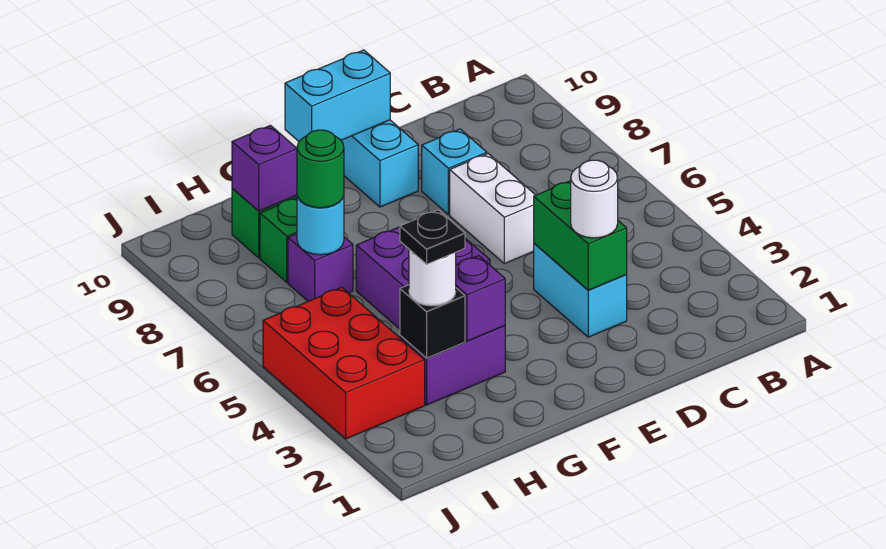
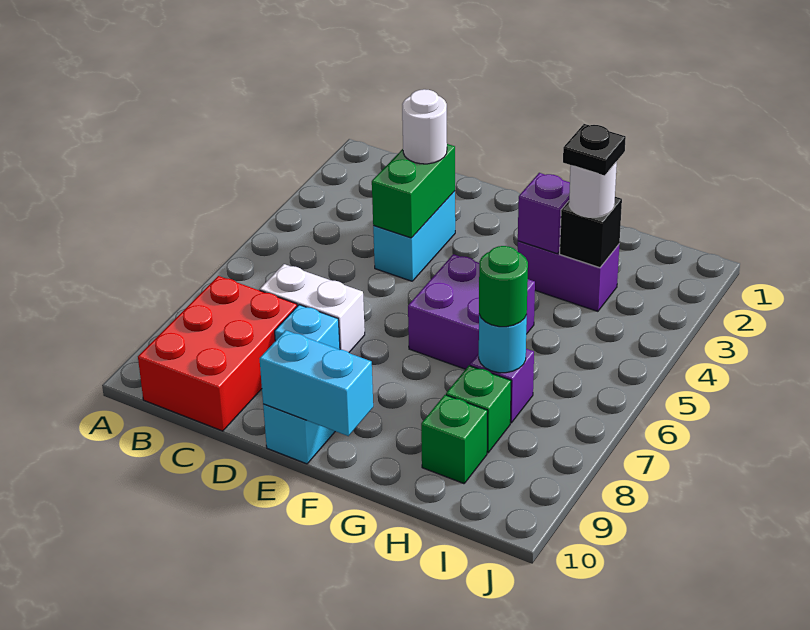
white brick D6:D7 level 1 -> white brick C7:D7 level 1
purple brick H9 level 2 -> none
red brick I3:J5 level 1 -> red brick B8:C10 level 1

